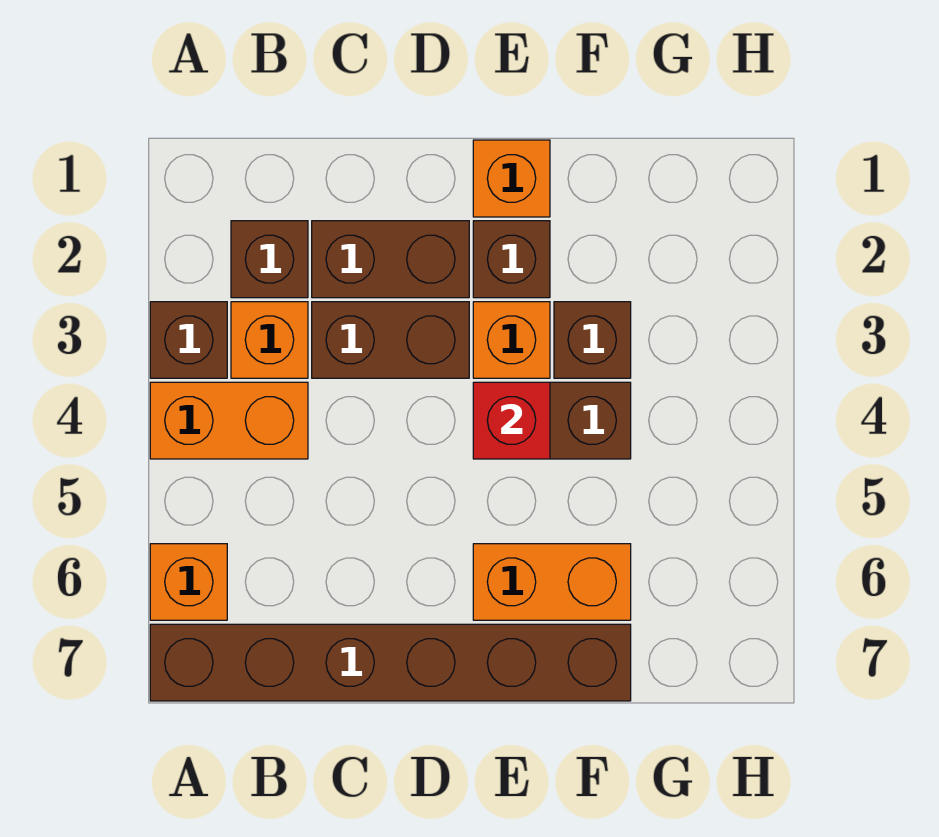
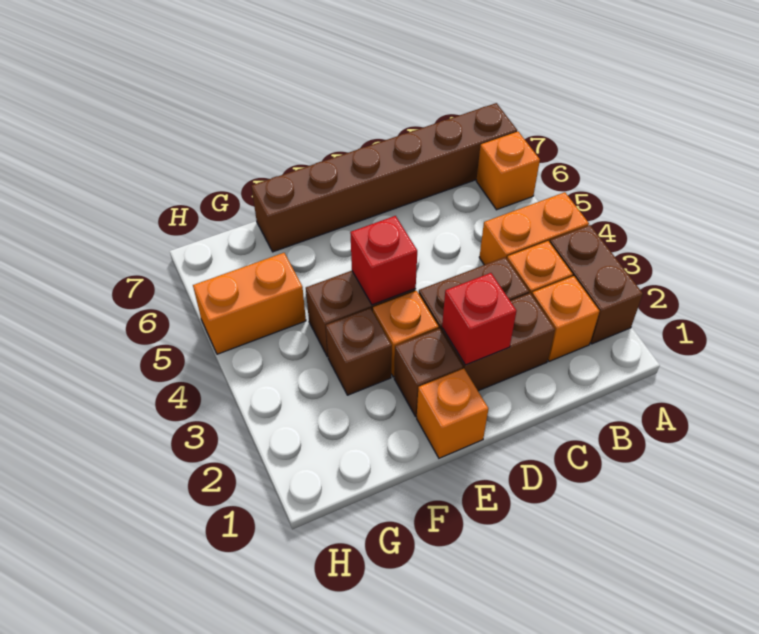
brown brick A3 level 1 -> brown brick A2:A3 level 1
brown brick B2 level 1 -> orange brick B2 level 1
none -> red brick D2 level 2
orange brick E6:F6 level 1 -> orange brick G5:H5 level 1

